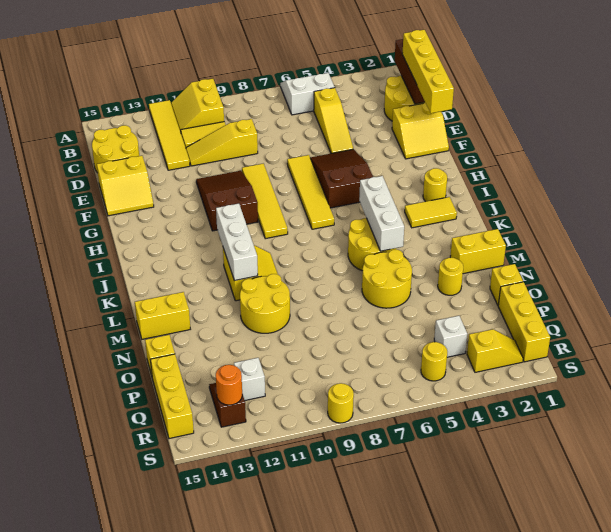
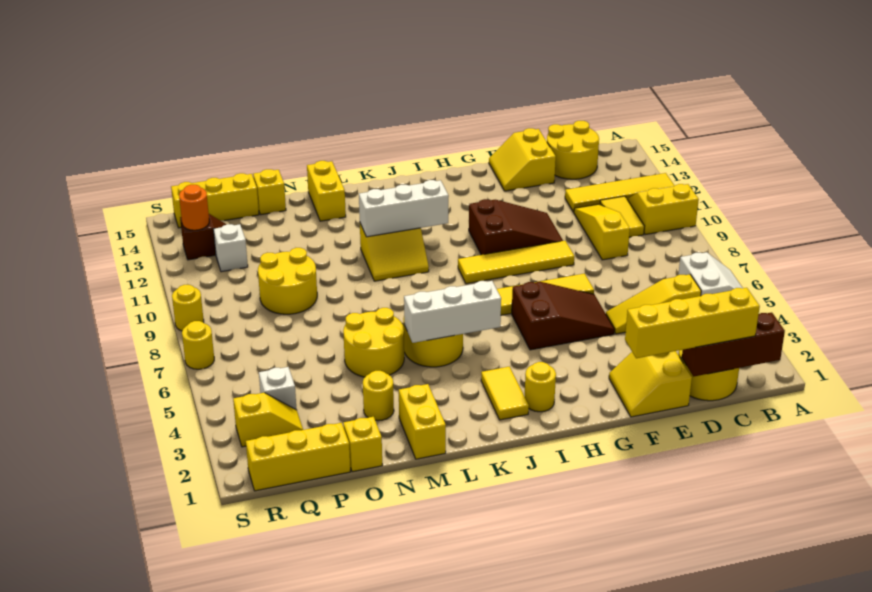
yellow round brick M10:N11 level 1 -> yellow round brick O9:P10 level 1
yellow slope R2:R3 level 1 top 3 -> yellow slope Q3:R3 level 1 top R
yellow round brick R5 level 1 -> yellow round brick S7 level 1

